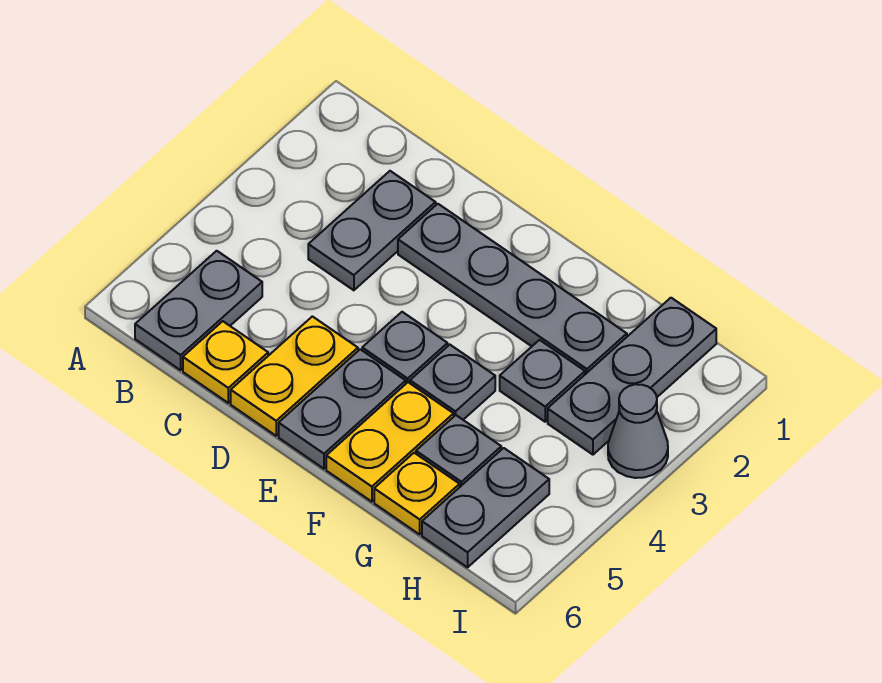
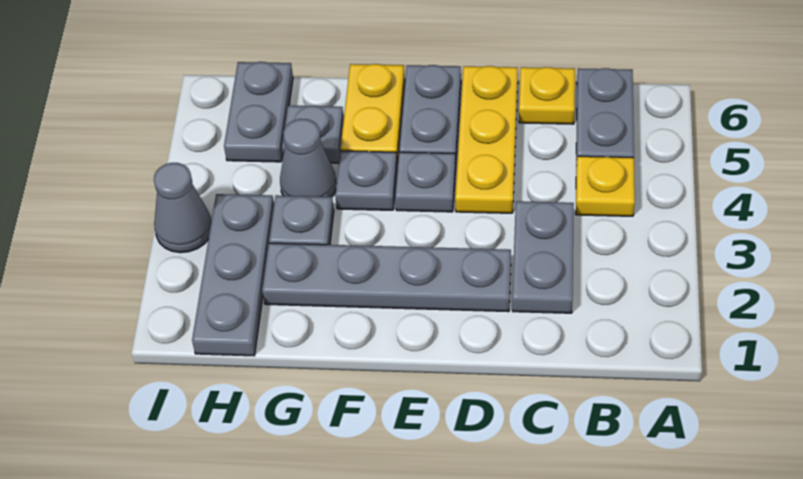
yellow plate D5:D6 level 1 -> yellow plate D4:D6 level 1
none -> grey cone G4 level 1
yellow plate G6 level 1 -> yellow plate B4 level 1

